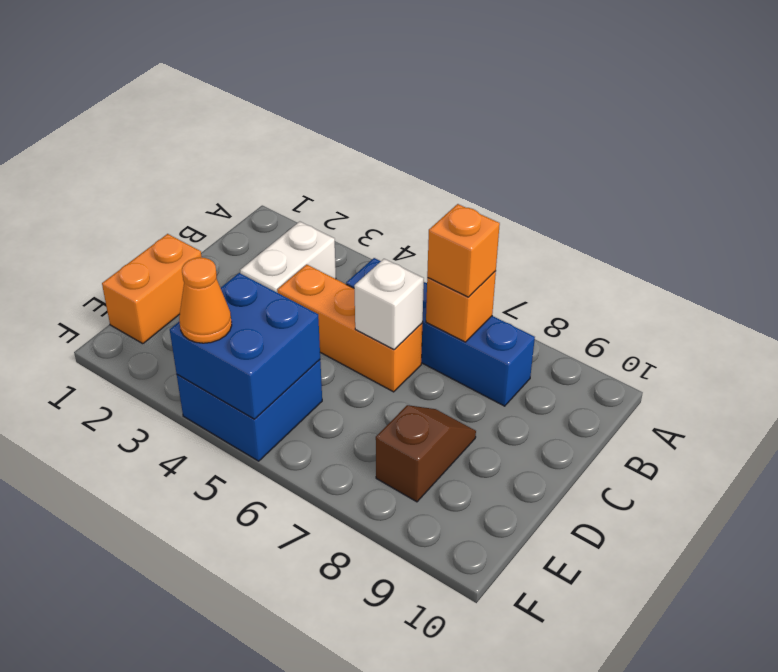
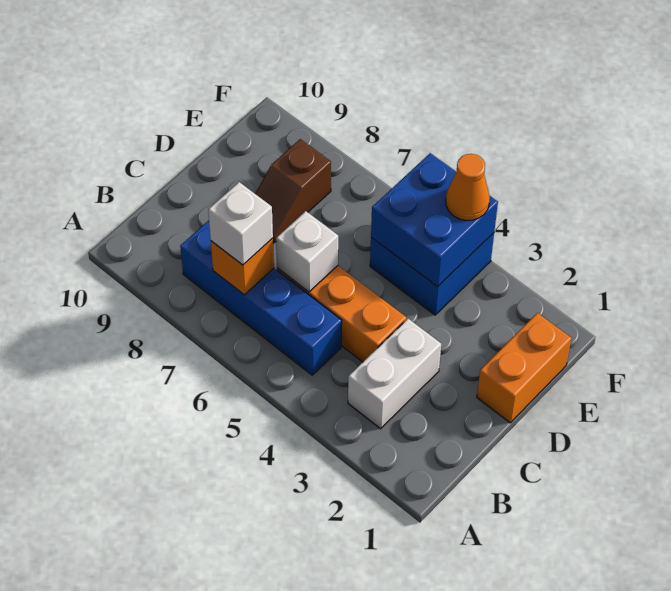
orange brick B7 level 3 -> white brick B7 level 3

